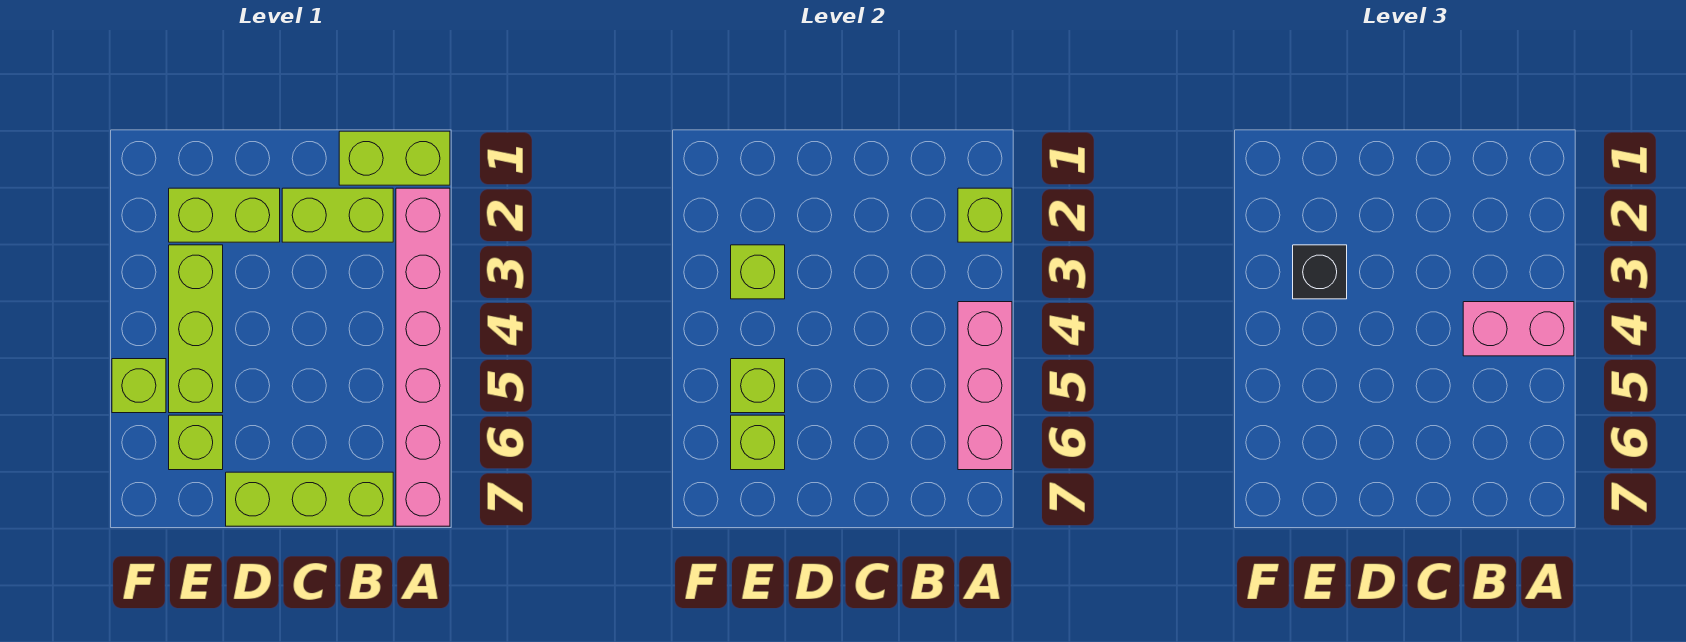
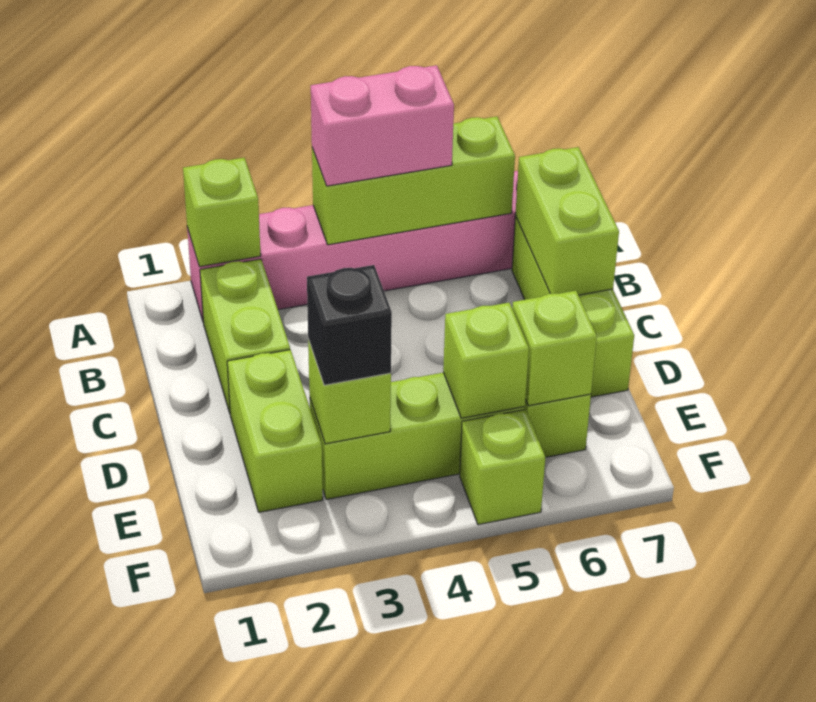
lime brick A1:B1 level 1 -> lime brick B7:C7 level 2
pink brick A4:A6 level 2 -> lime brick A4:A6 level 2
pink brick A4:B4 level 3 -> pink brick A4:A5 level 3

